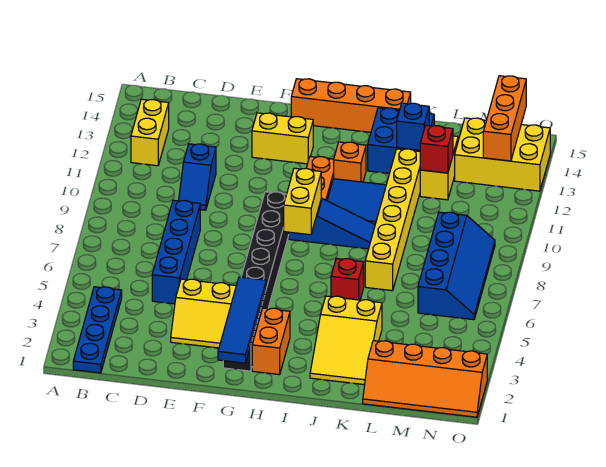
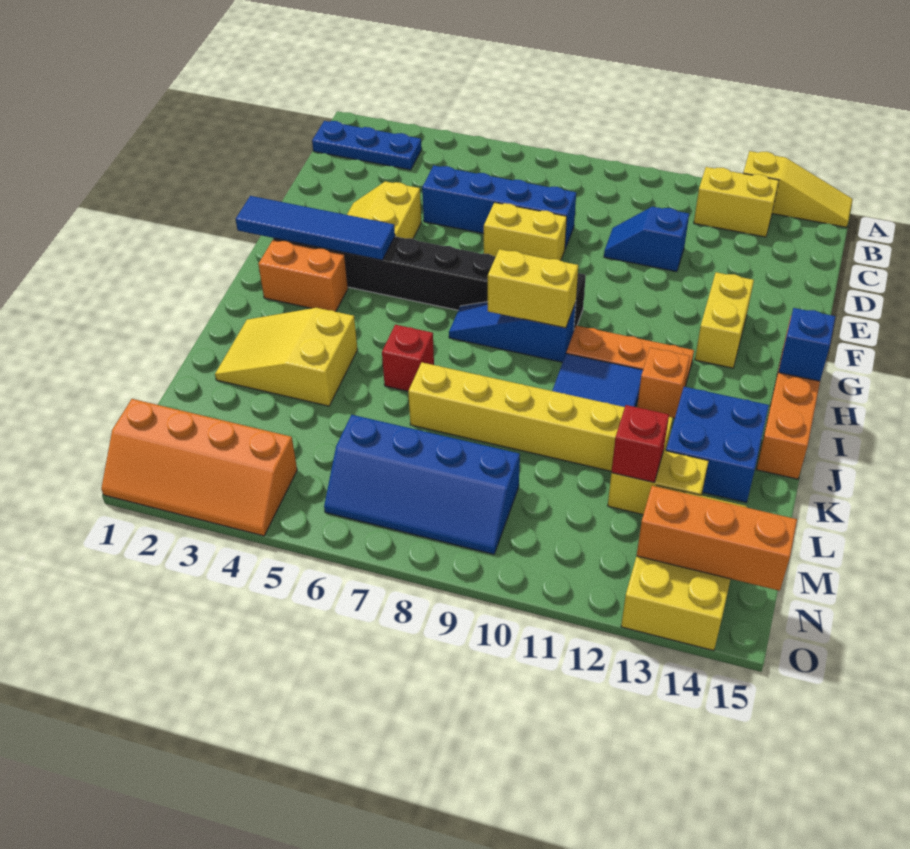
none -> yellow slope A13:A15 level 1 top 13
blue plate B1:B4 level 1 -> blue plate B1:B3 level 1
none -> yellow brick E7:E8 level 1
blue slope H9:J9 level 1 top H -> blue slope H7:H9 level 1 top 9
blue brick K13 level 2 -> blue brick H15 level 2
orange slope L1:O2 level 1 top 2 -> orange slope N1:O4 level 1 top N

